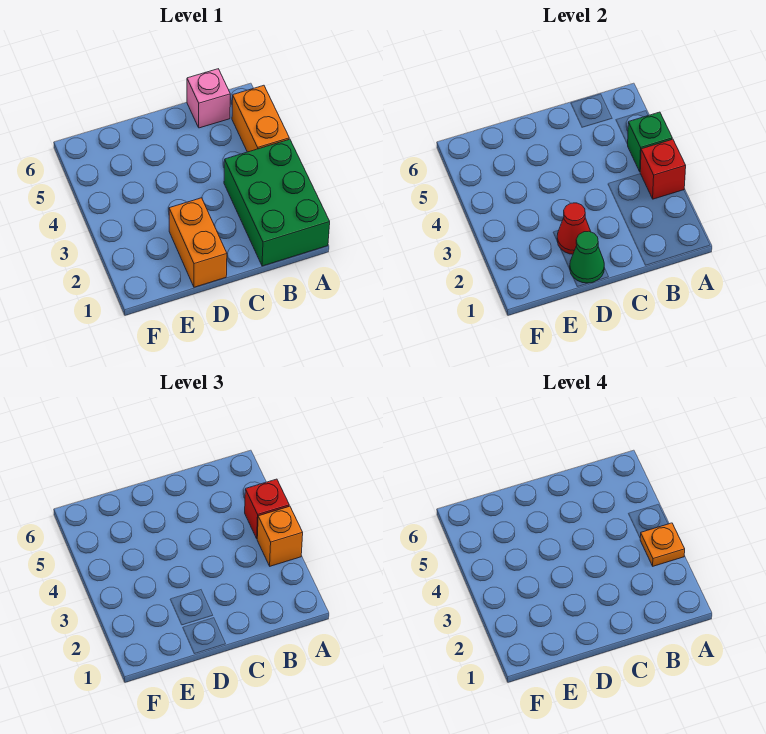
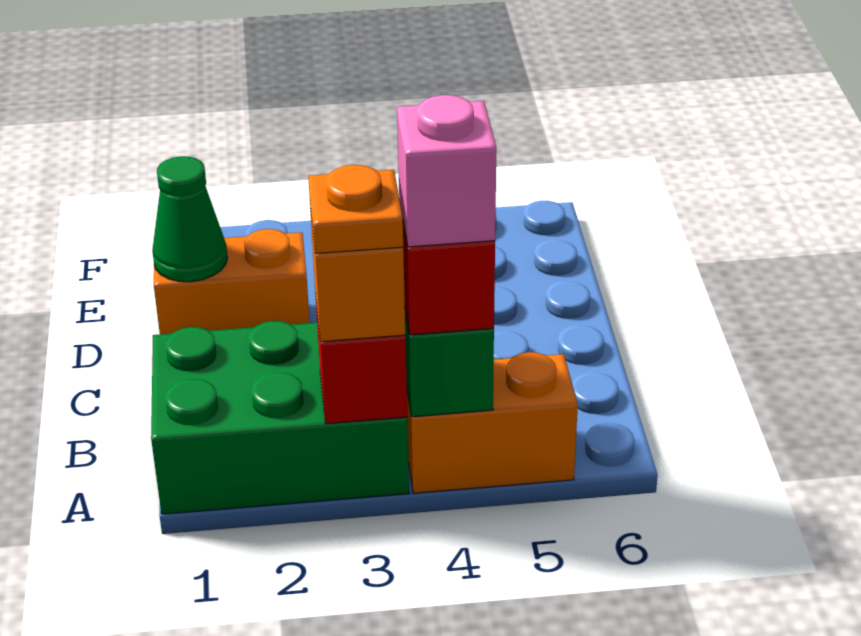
pink brick B6 level 1 -> pink brick A4 level 4
red cone D2 level 2 -> none

